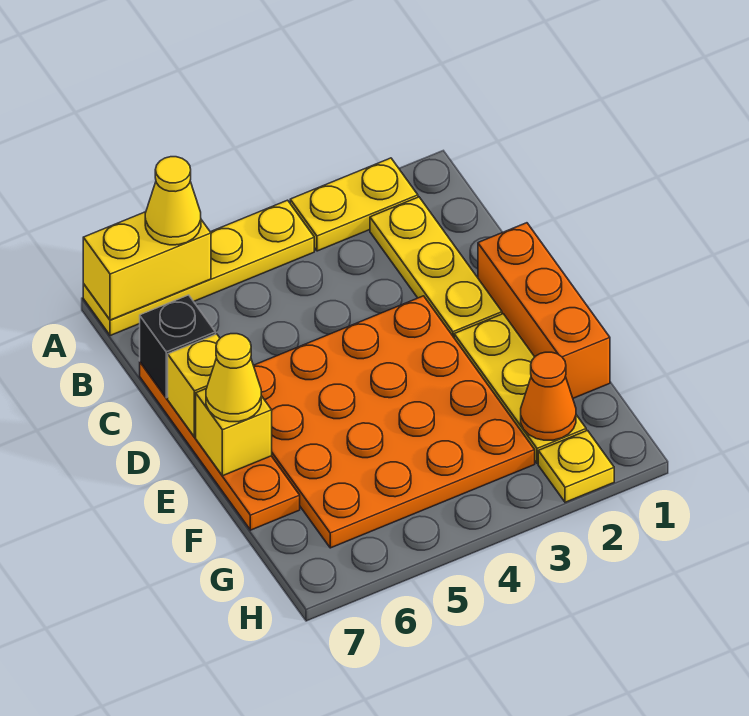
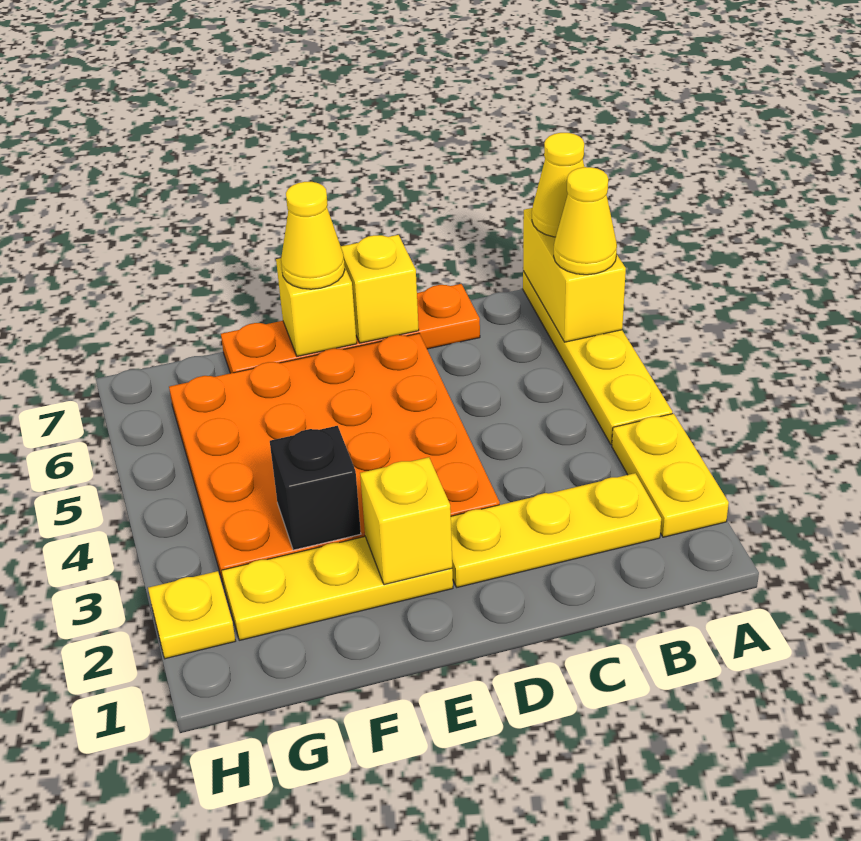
none -> yellow cone A7 level 3
black brick C7 level 2 -> black brick F3 level 2
orange brick D1:F1 level 1 -> none
none -> yellow brick E2 level 2
orange cone G2 level 2 -> none

